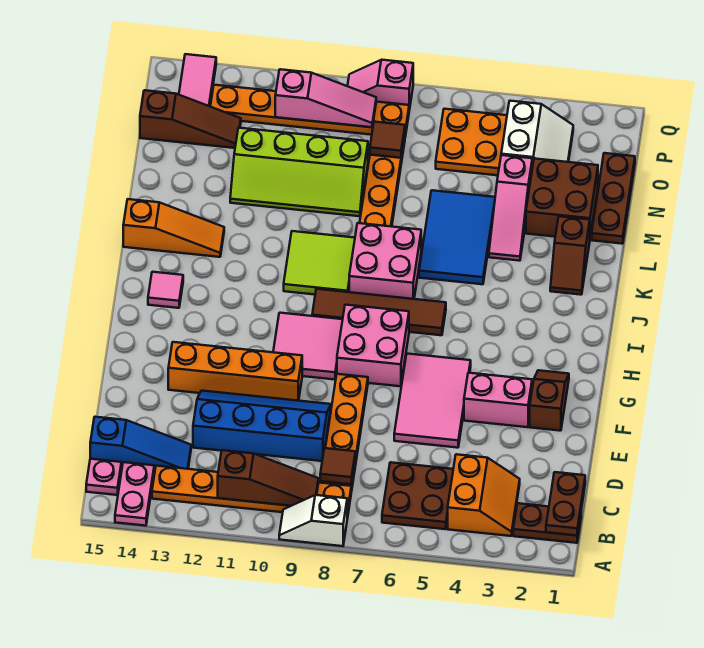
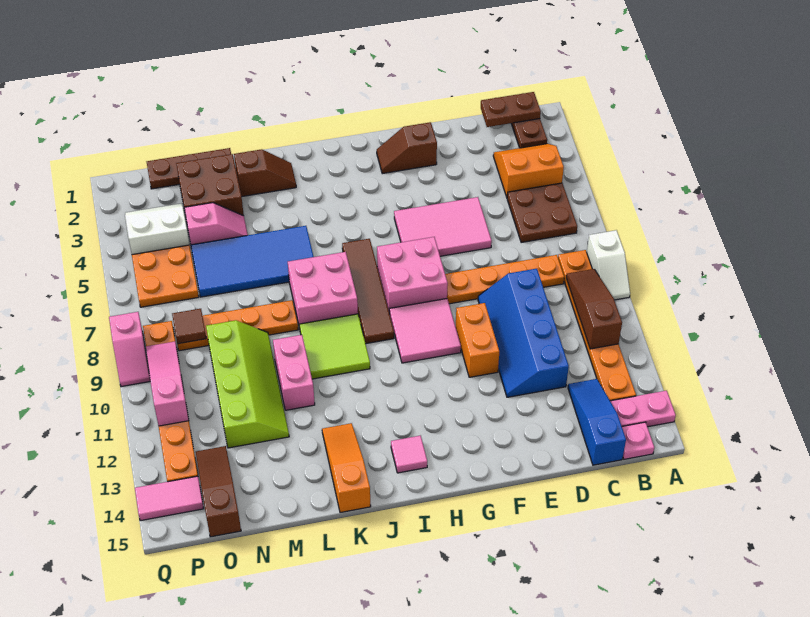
brown tile C8 level 2 -> none
pink brick F3:F4 level 1 -> pink brick L10:L11 level 1
orange brick F10:F13 level 1 -> orange brick F10:F11 level 1
blue tile K5:M6 level 1 -> blue tile K5:N6 level 1
pink slope L4:N4 level 1 top N -> pink slope M4:N4 level 1 top N

